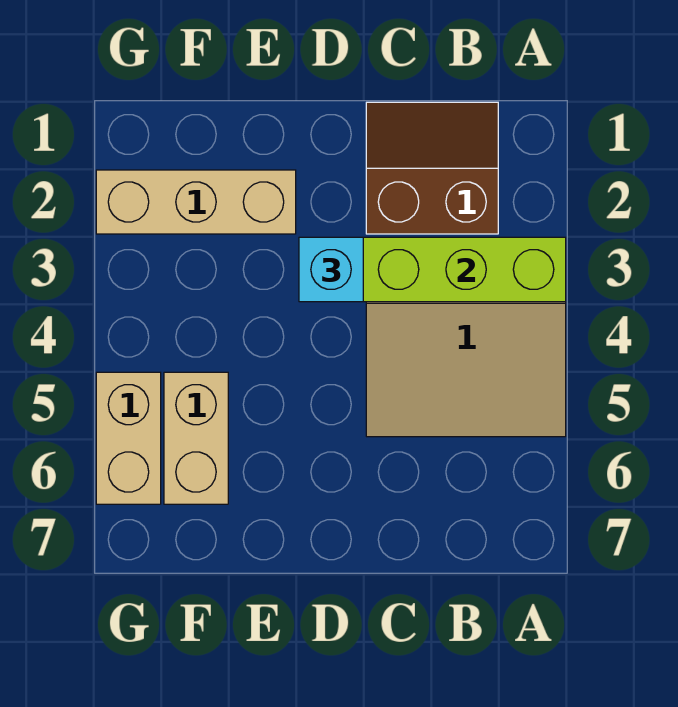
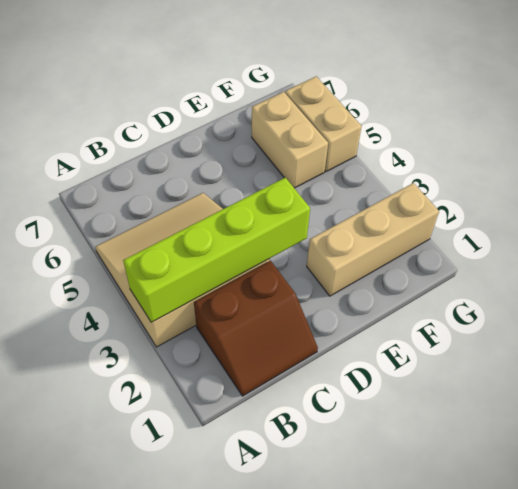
cyan brick D3 level 3 -> none

